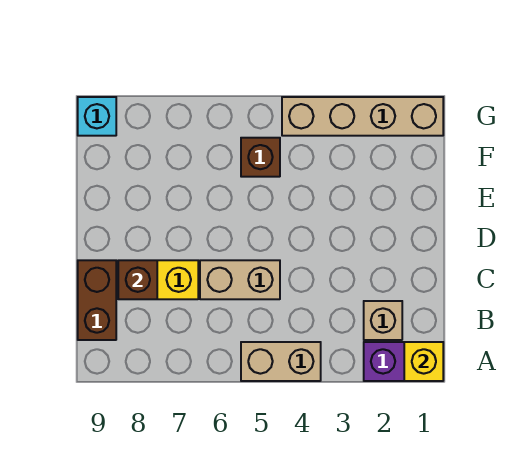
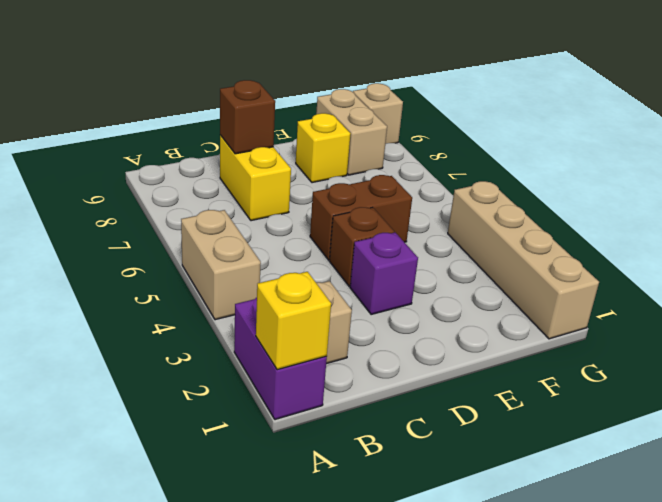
brown brick B9:C9 level 1 -> brown brick D5:E5 level 1
tan brick C5:C6 level 1 -> tan brick F8:F9 level 1
none -> purple brick D3 level 1
none -> yellow brick E8 level 1
brown brick F5 level 1 -> brown brick D4 level 1
cyan brick G9 level 1 -> tan brick G9 level 1

